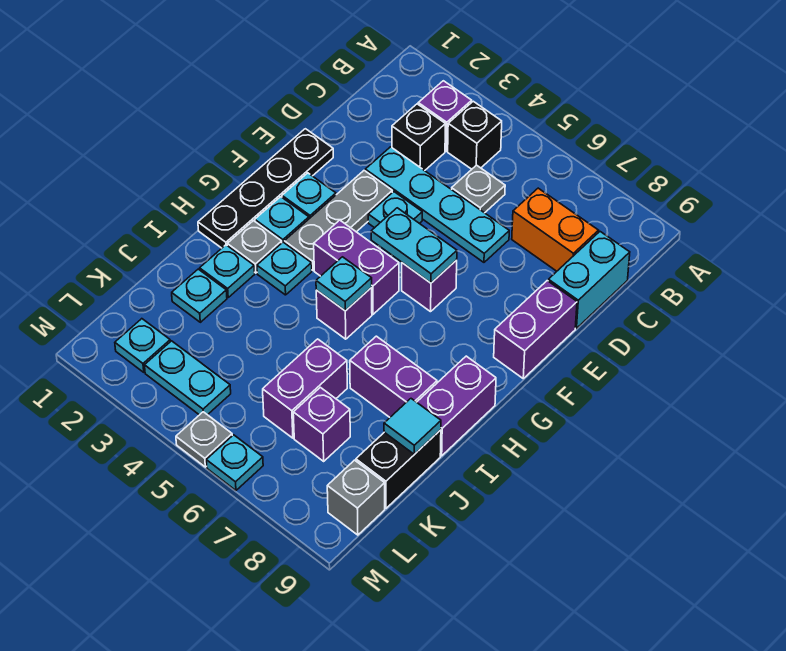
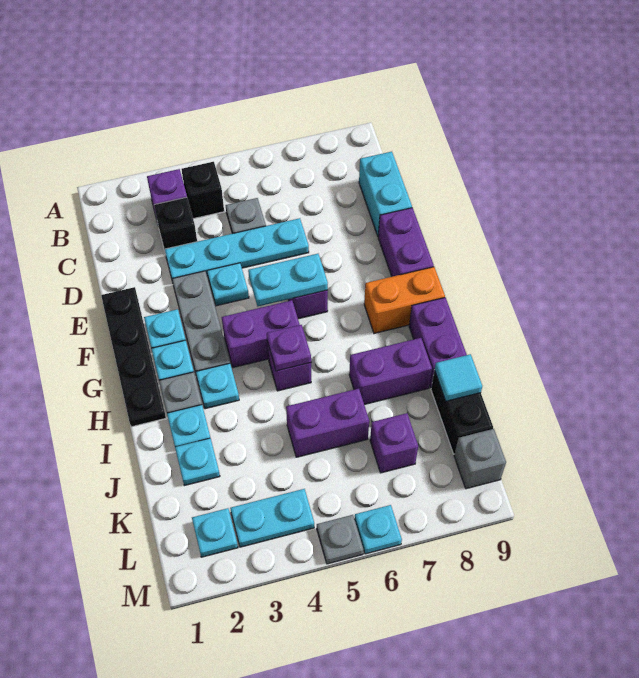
orange brick C7:C8 level 1 -> orange brick G8:G9 level 1
cyan plate H5 level 2 -> purple plate H5 level 2
purple brick J6:K6 level 1 -> purple brick J5:J6 level 1

